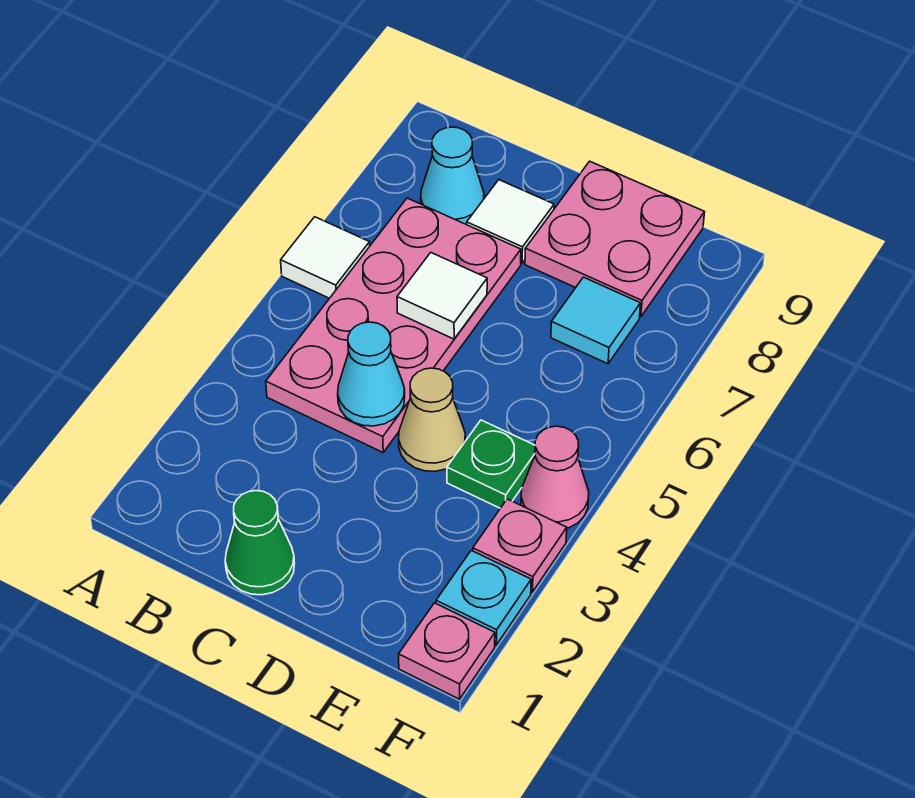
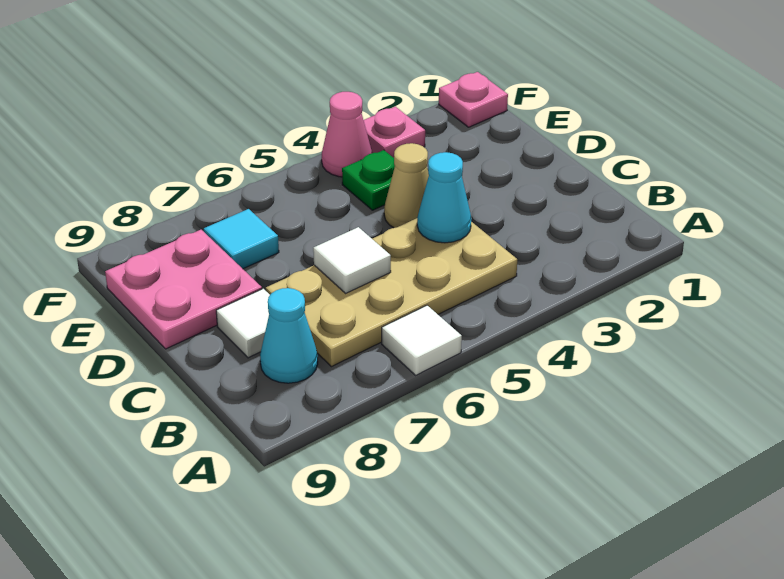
pink plate B4:C7 level 1 -> tan plate B4:C7 level 1
green cone C1 level 1 -> none
cyan plate F2 level 1 -> none

